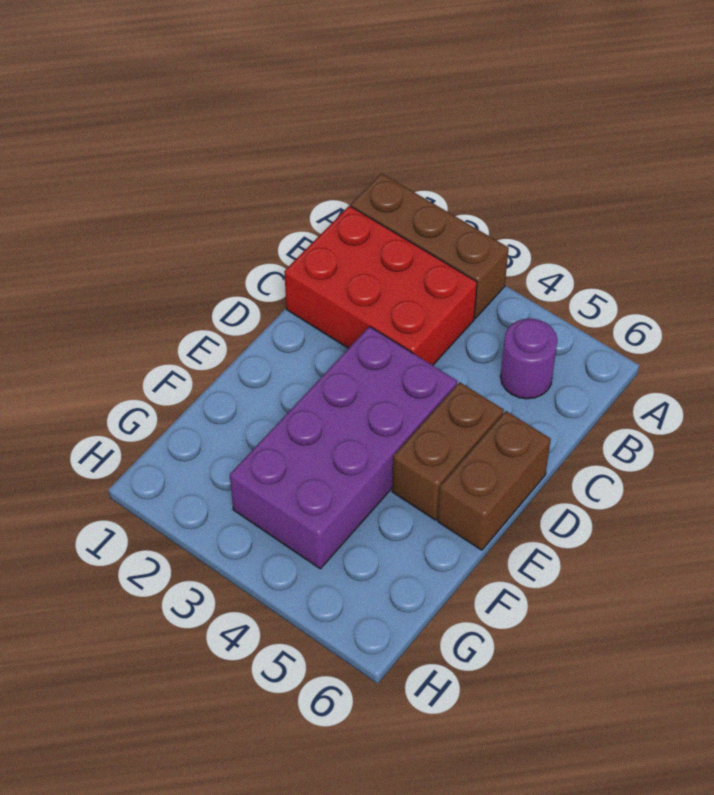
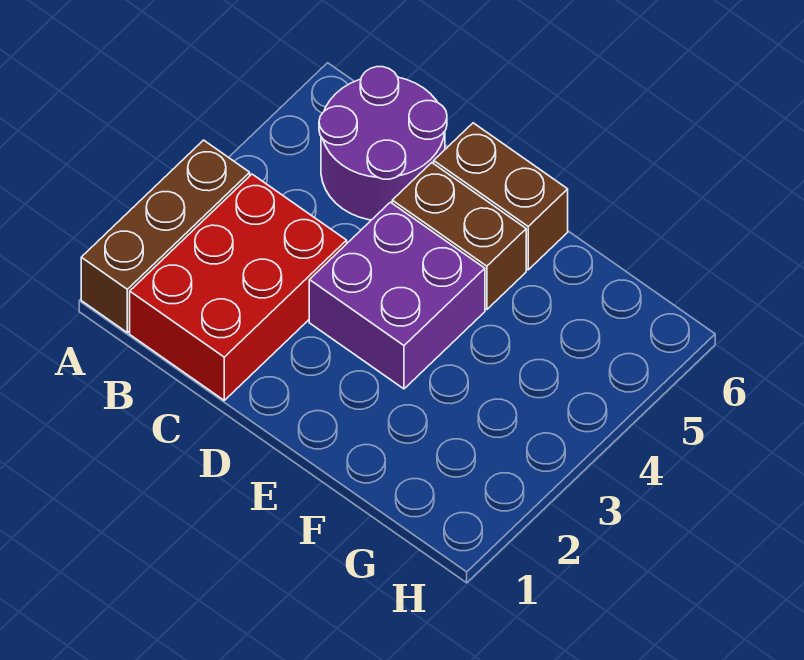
purple round brick B5 level 1 -> purple round brick B5:C6 level 1
purple brick D3:G4 level 1 -> purple brick D3:E4 level 1

